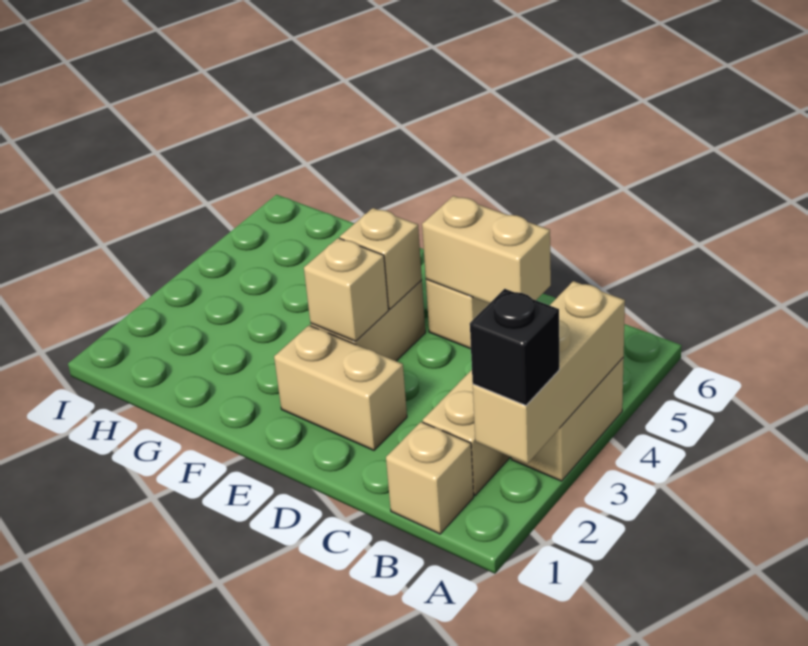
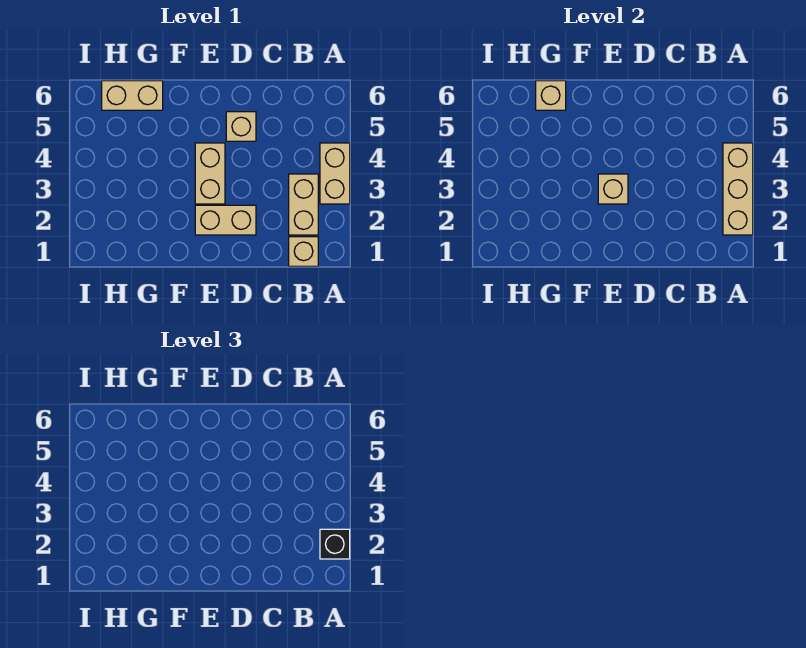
tan brick C5:D5 level 2 -> tan brick G6:H6 level 1
tan brick E4 level 2 -> tan brick G6 level 2

